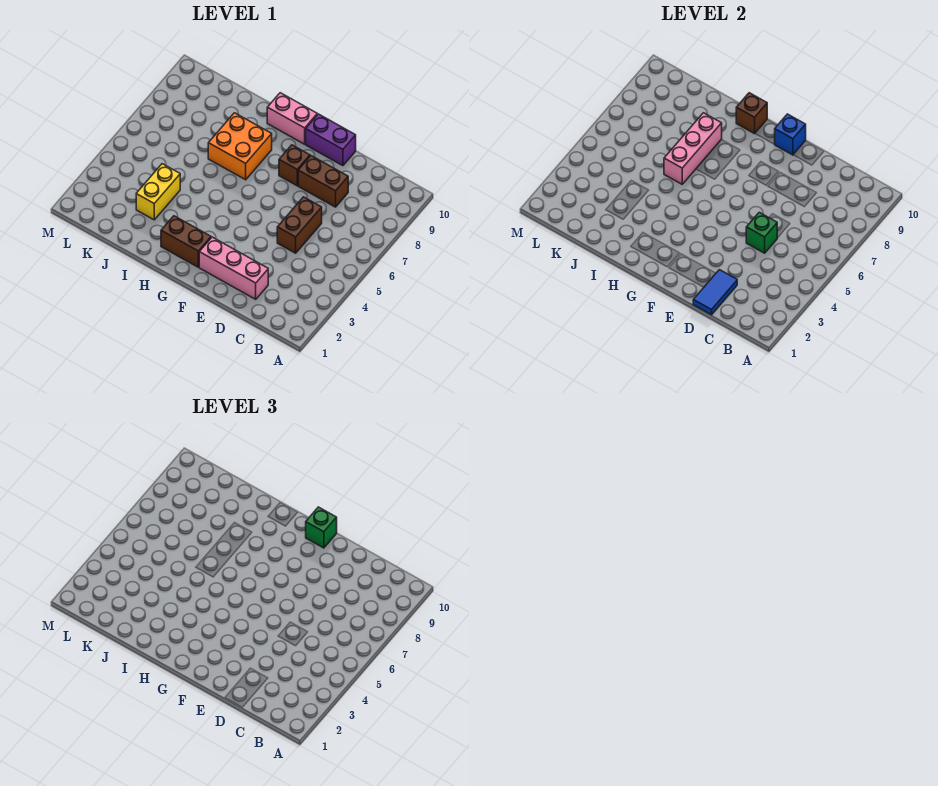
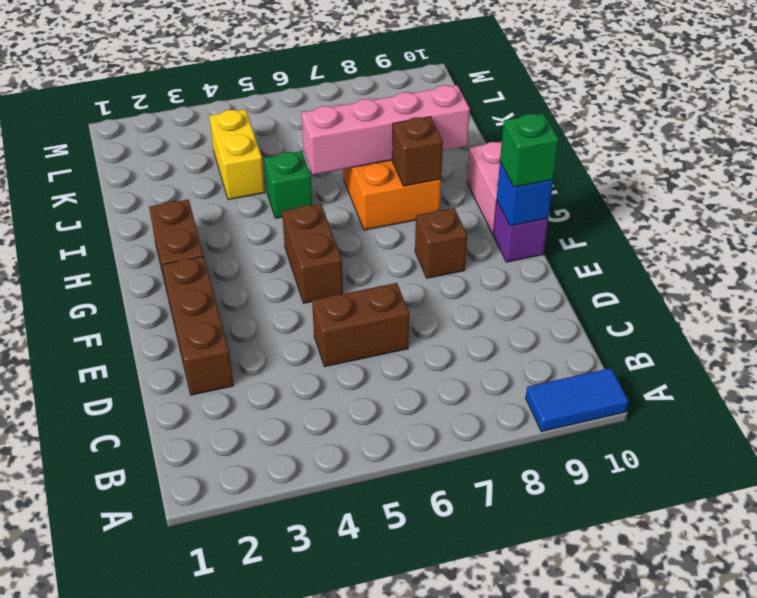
blue tile D1:D2 level 2 -> blue tile A9:A10 level 1
pink brick D2:F2 level 1 -> brown brick D2:F2 level 1
green brick D5 level 2 -> green brick I5 level 1
brown brick D8:E8 level 1 -> brown brick F5:G5 level 1
purple brick E10:F10 level 1 -> purple brick F10 level 1
brown brick H10 level 2 -> brown brick H8 level 2
pink brick I6:I8 level 2 -> pink brick I6:I9 level 2
yellow brick J3:J4 level 1 -> yellow brick J4:K4 level 1

